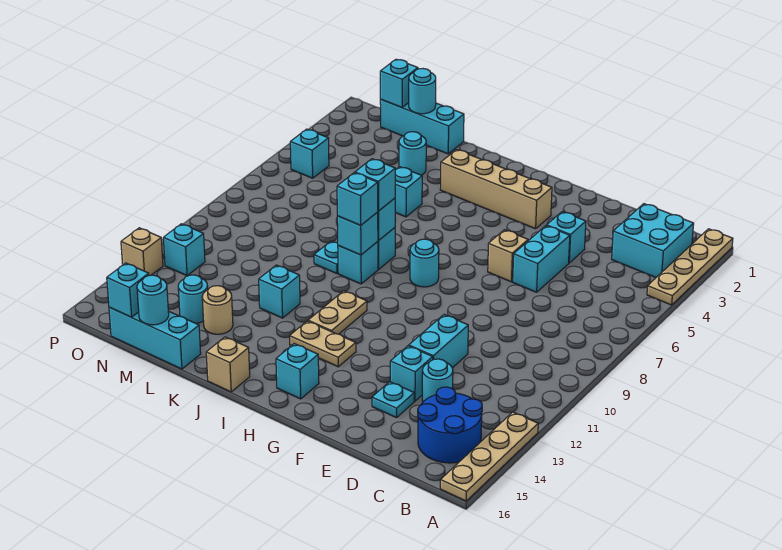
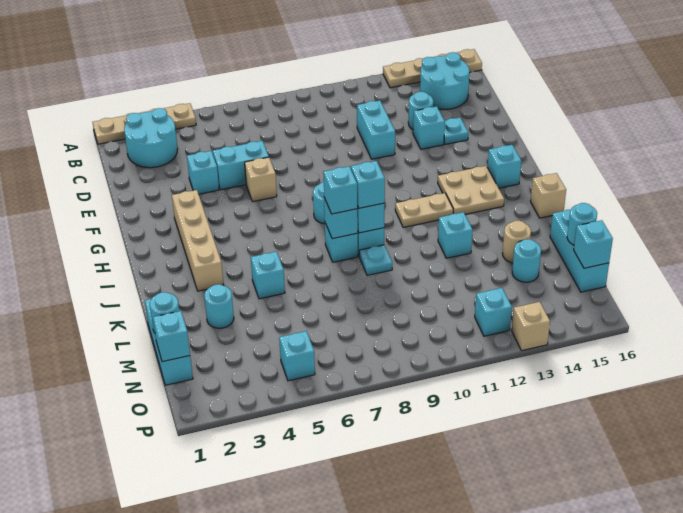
cyan brick B2:C3 level 1 -> cyan round brick B2:C3 level 1
blue round brick B14:C15 level 1 -> cyan round brick B14:C15 level 1
cyan brick E11:E12 level 1 -> cyan brick D11:E11 level 1
tan plate H13:I13 level 1 -> tan plate H13:I14 level 1

